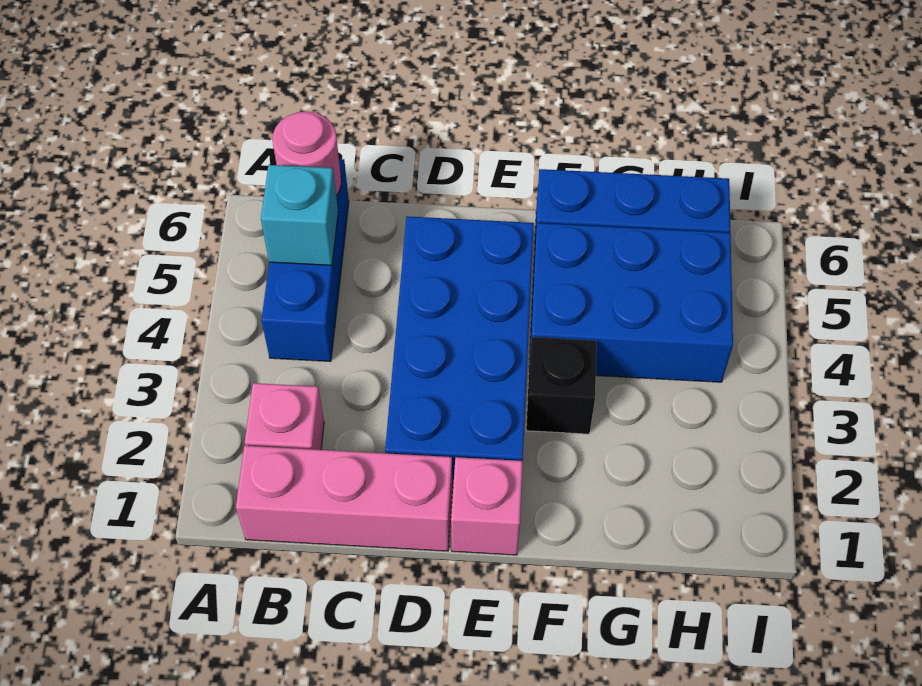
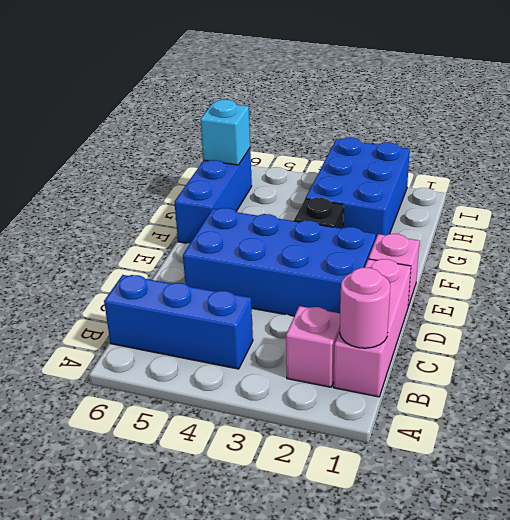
cyan brick B5 level 2 -> cyan brick H6 level 2
pink round brick B6 level 2 -> pink round brick B1 level 2
blue brick F4:H5 level 1 -> blue brick G2:I3 level 1

